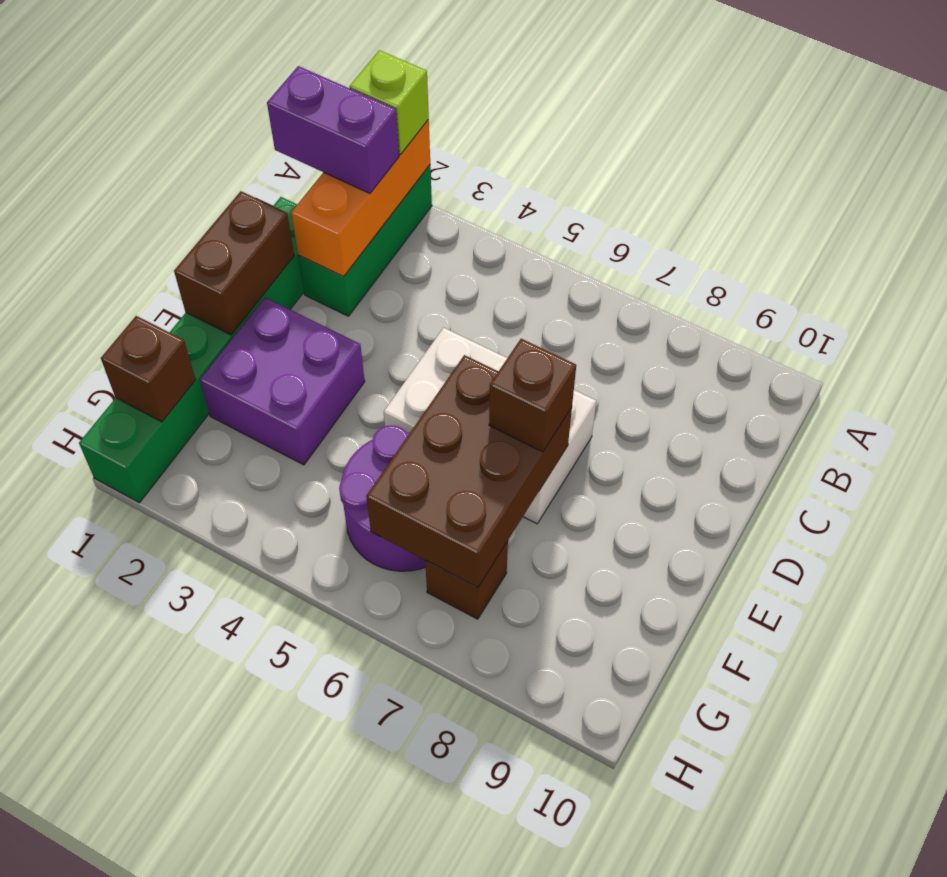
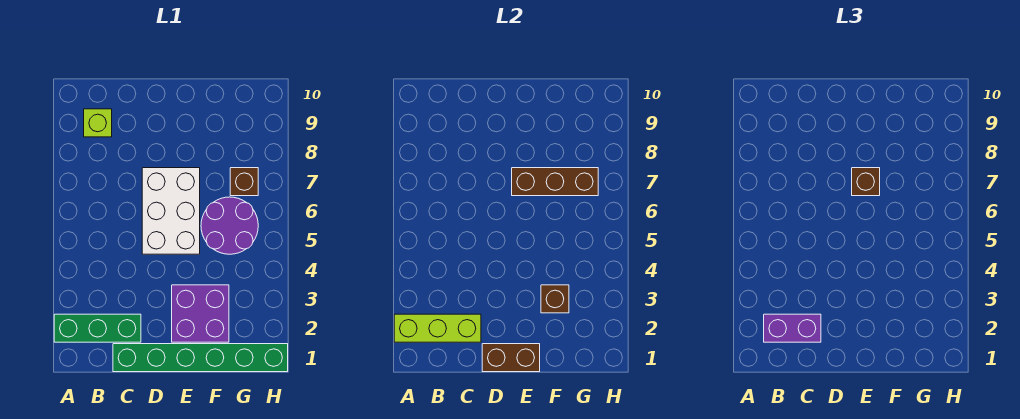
orange brick A2:C2 level 2 -> lime brick A2:C2 level 2
lime brick A2 level 3 -> lime brick B9 level 1
purple brick B1:B2 level 3 -> purple brick B2:C2 level 3
brown brick E6:G7 level 2 -> brown brick E7:G7 level 2
brown brick G1 level 2 -> brown brick F3 level 2

